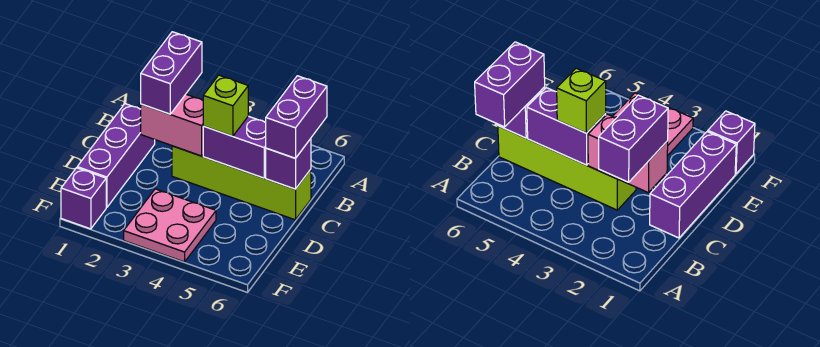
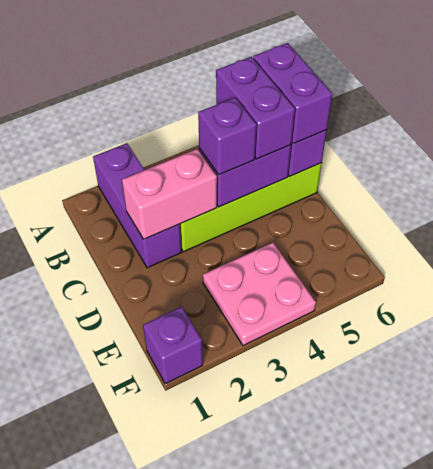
purple brick B2:C2 level 3 -> purple brick B5:C5 level 3
purple brick C1:E1 level 1 -> purple brick A2:C2 level 1
lime brick C4 level 3 -> purple brick C4 level 3

